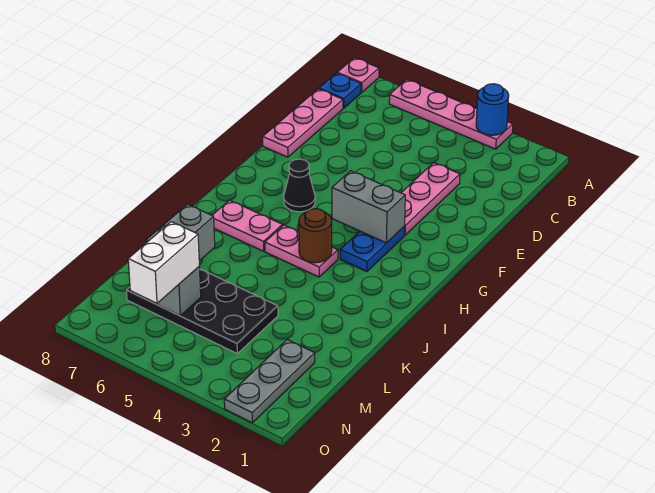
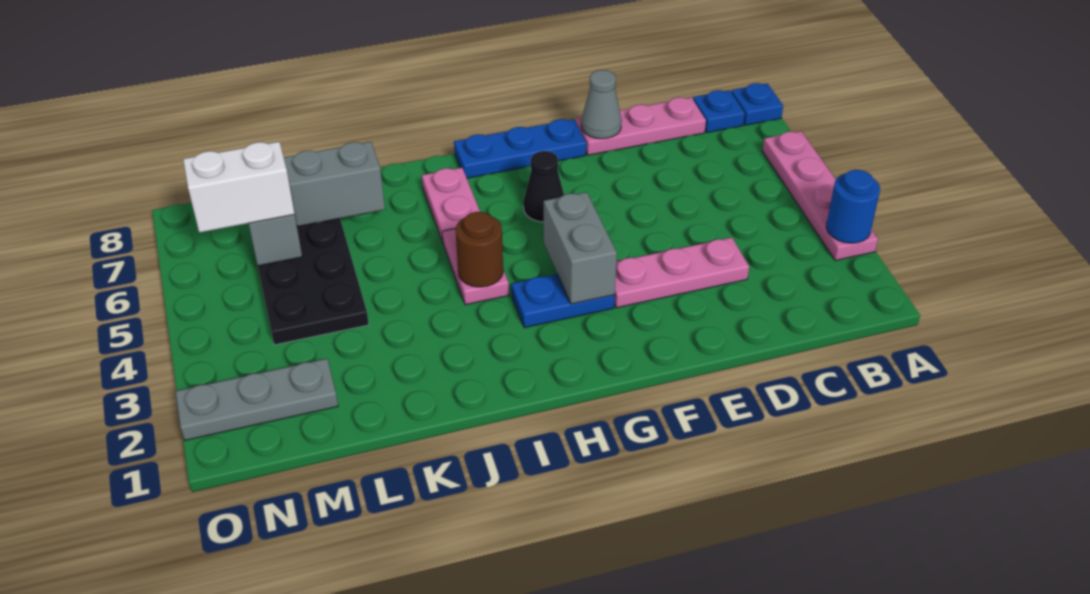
pink plate A8 level 1 -> blue plate A8 level 1
none -> grey cone E8 level 2
none -> blue plate F8:H8 level 1

